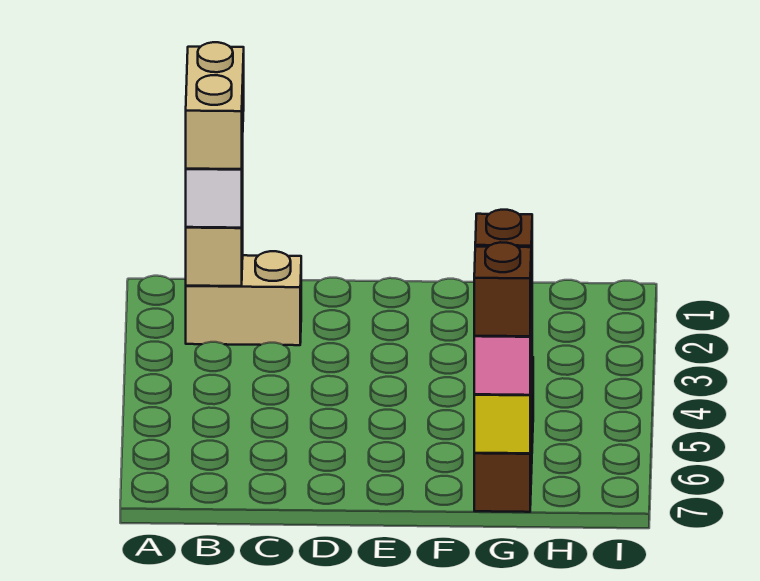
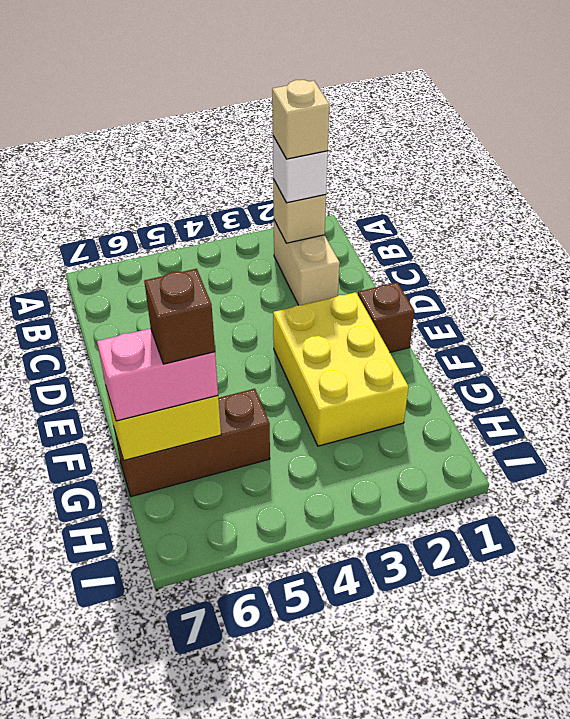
tan brick B1:B2 level 4 -> tan brick B2 level 4
none -> yellow brick E2:G3 level 1
brown brick G7 level 4 -> brown brick E1 level 1

